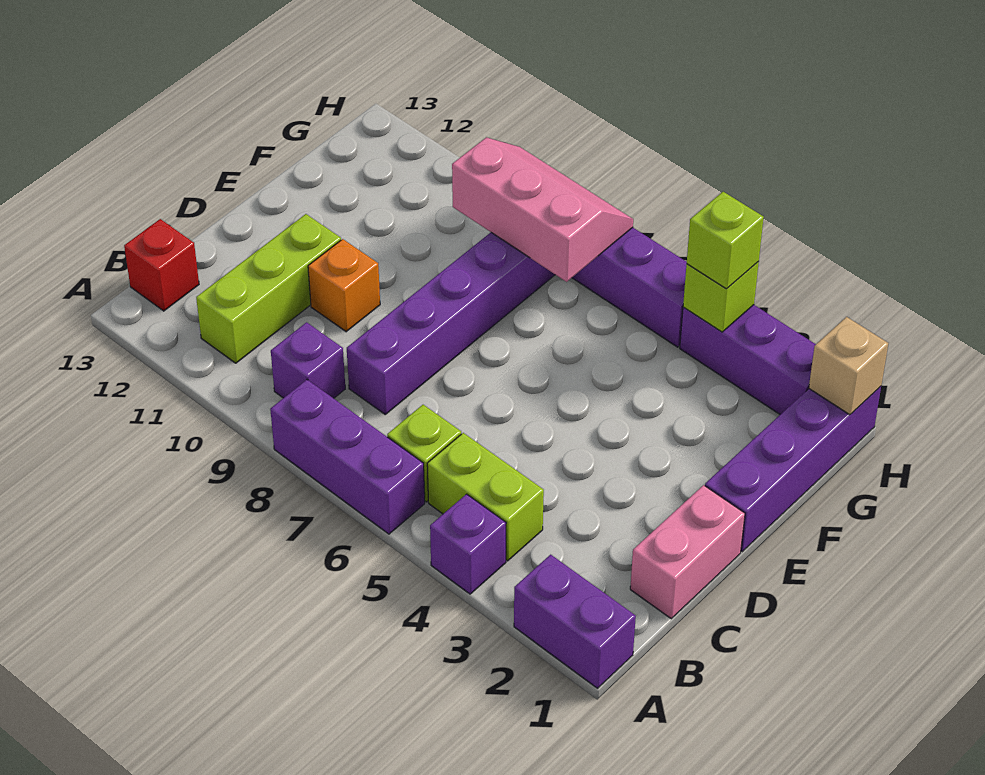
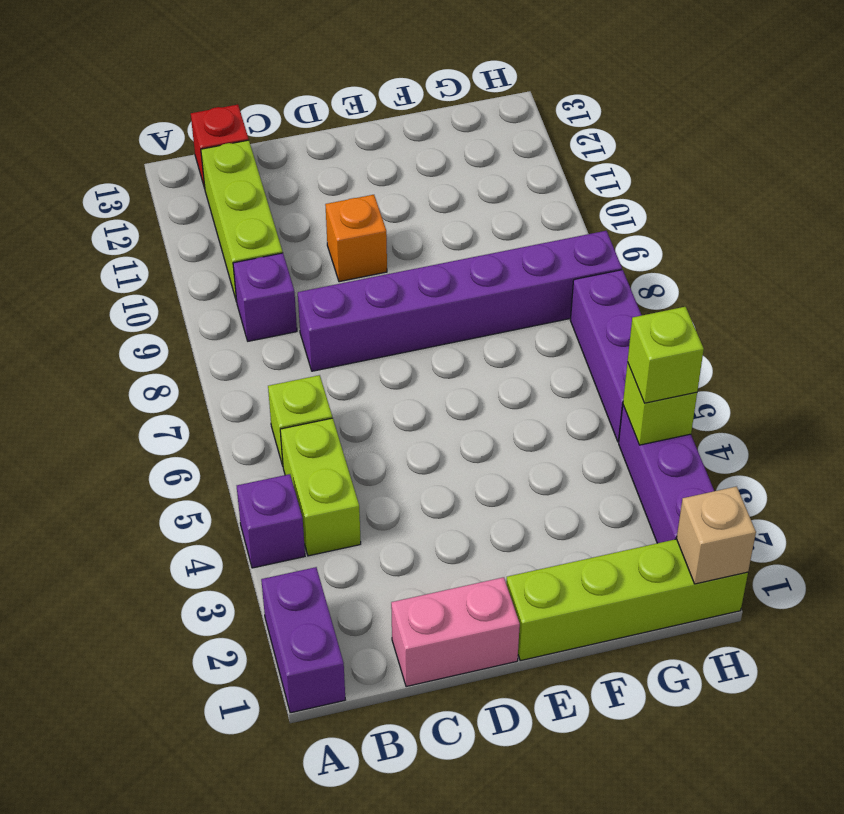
purple brick A6:A8 level 1 -> none
lime brick B11:D11 level 1 -> lime brick B10:B12 level 1
purple brick E1:H1 level 1 -> lime brick E1:H1 level 1
pink slope G7:H9 level 2 top G -> none

